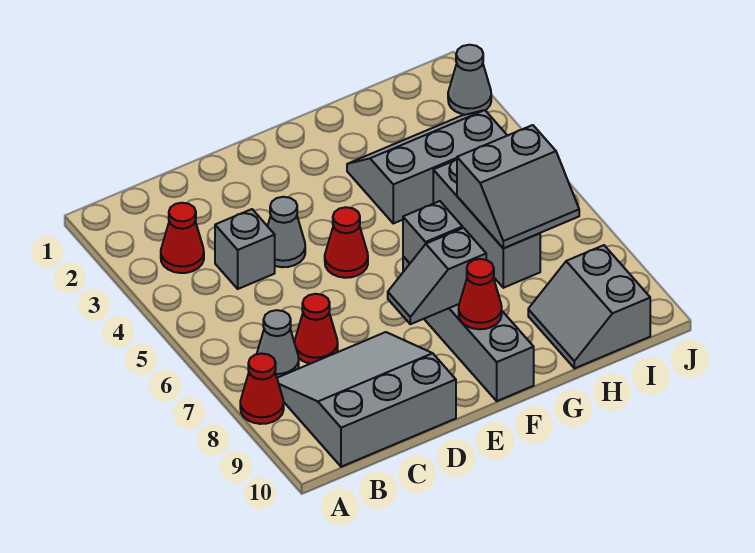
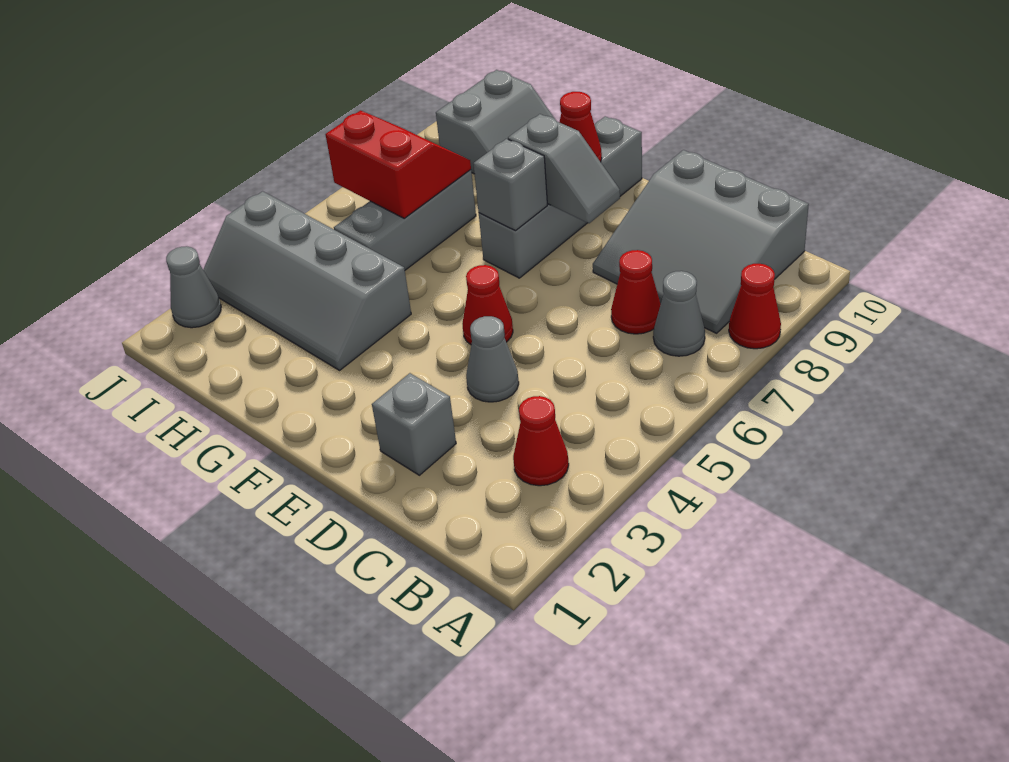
grey brick C4 level 1 -> grey brick D2 level 1
grey slope G3:I4 level 1 top 4 -> grey slope G3:J4 level 1 top 4
grey slope H6:I7 level 2 top 6 -> red slope H6:I7 level 2 top 6

